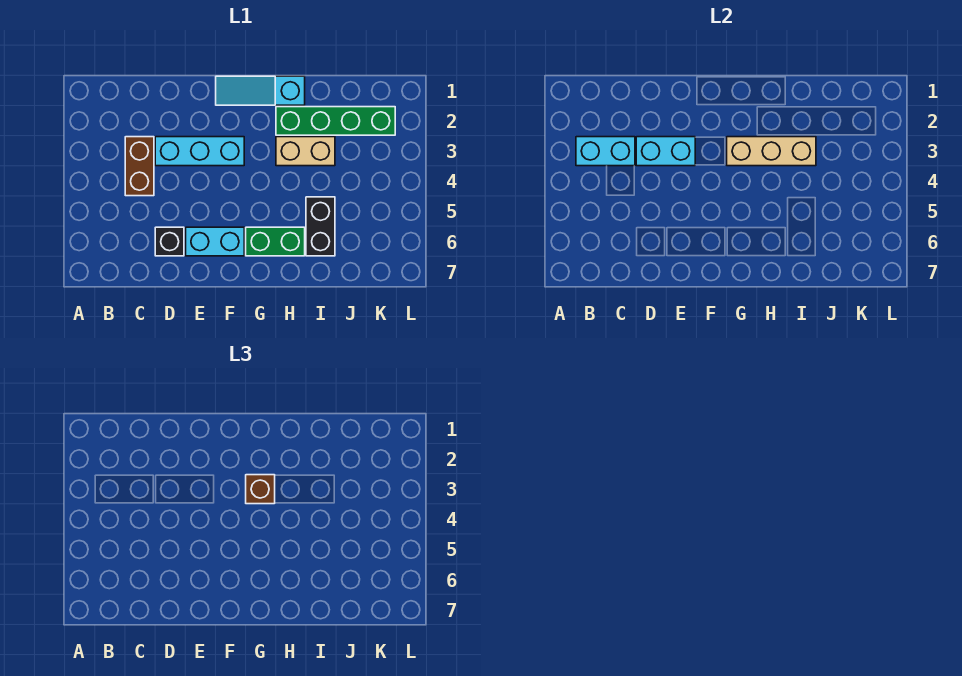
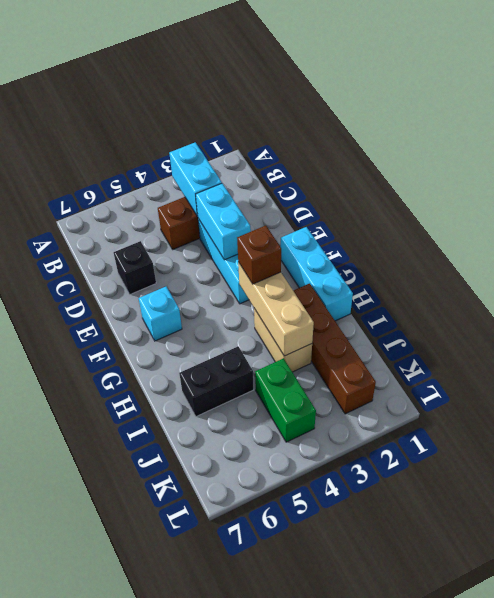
cyan brick E6:F6 level 1 -> cyan brick F6 level 1
cyan slope F1:H1 level 1 top H -> cyan brick F1:H1 level 1
green brick G6:H6 level 1 -> green brick J4:K4 level 1
green brick H2:K2 level 1 -> brown brick H2:K2 level 1

